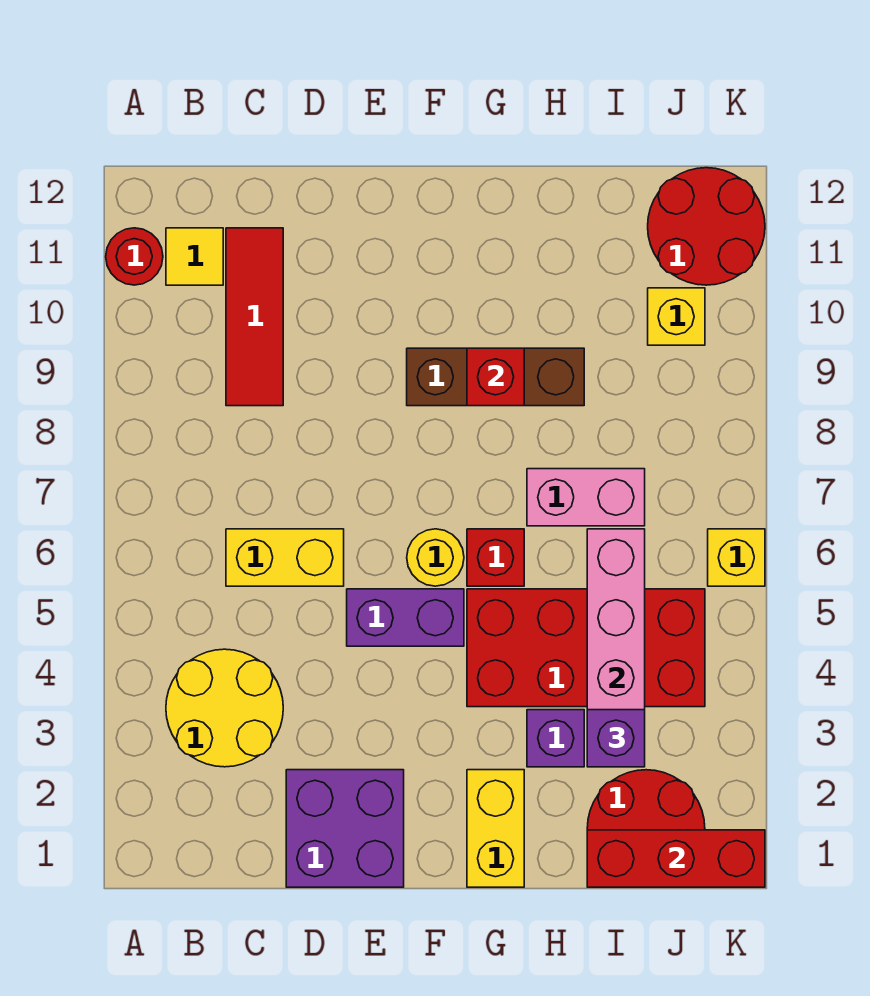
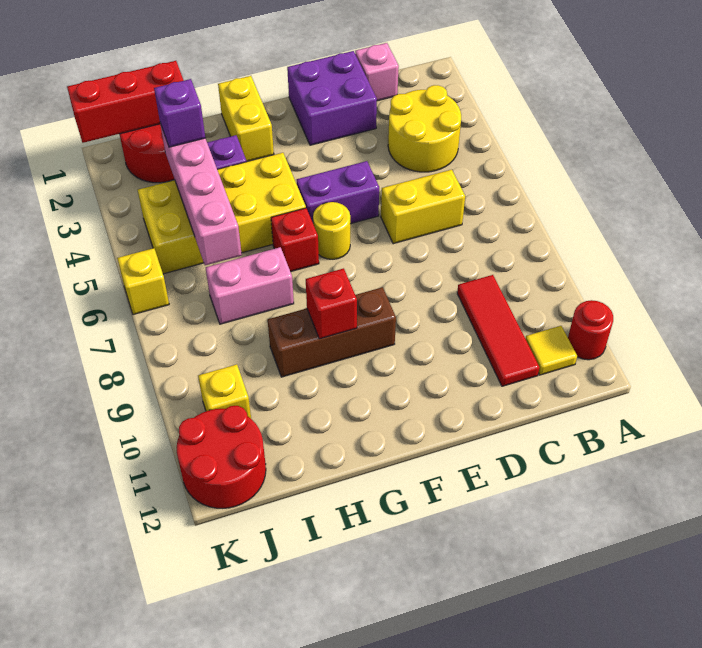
none -> pink brick C1 level 1
red brick G4:J5 level 1 -> yellow brick G4:J5 level 1

